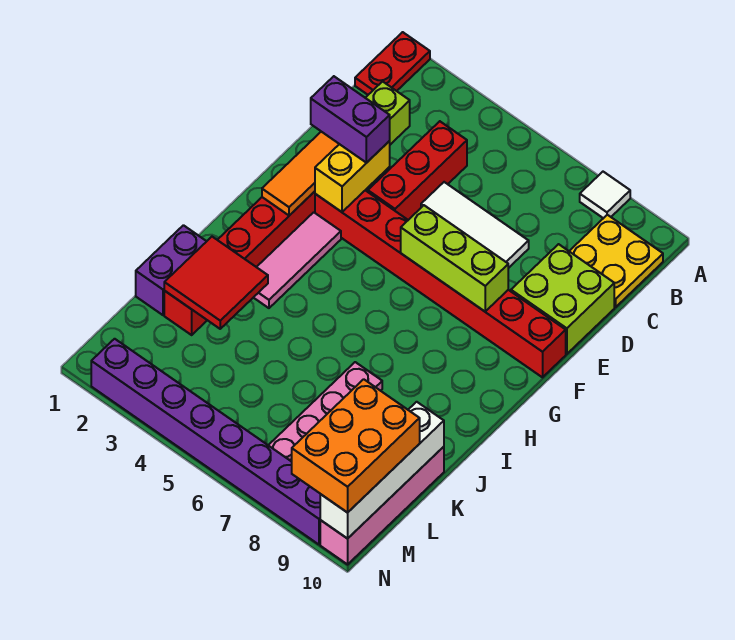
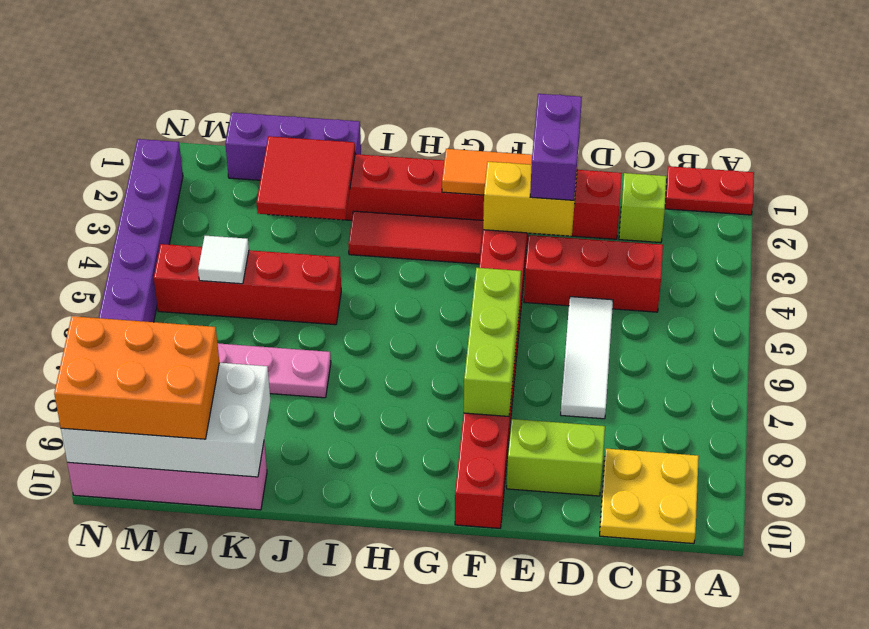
white tile A8 level 1 -> white tile L5 level 2
lime brick D9:E10 level 1 -> lime brick D9:E9 level 1
pink tile G3:I3 level 1 -> red tile G3:I3 level 1
purple brick J1:K1 level 1 -> purple brick J1:L1 level 1
none -> red brick J5:M5 level 1
white brick K10:N10 level 2 -> white brick K9:N10 level 2

